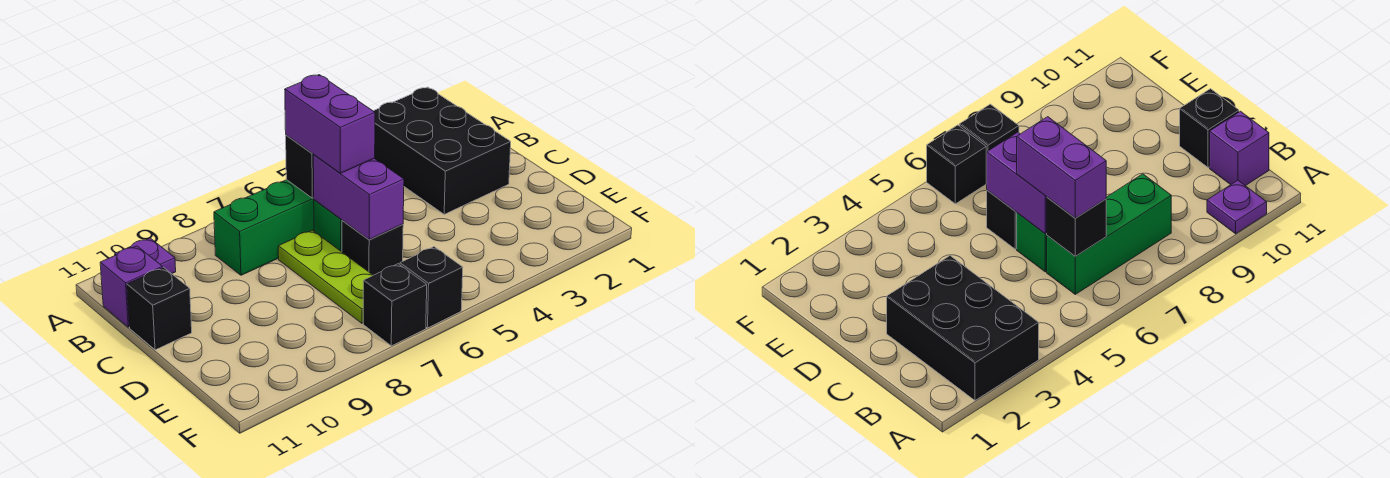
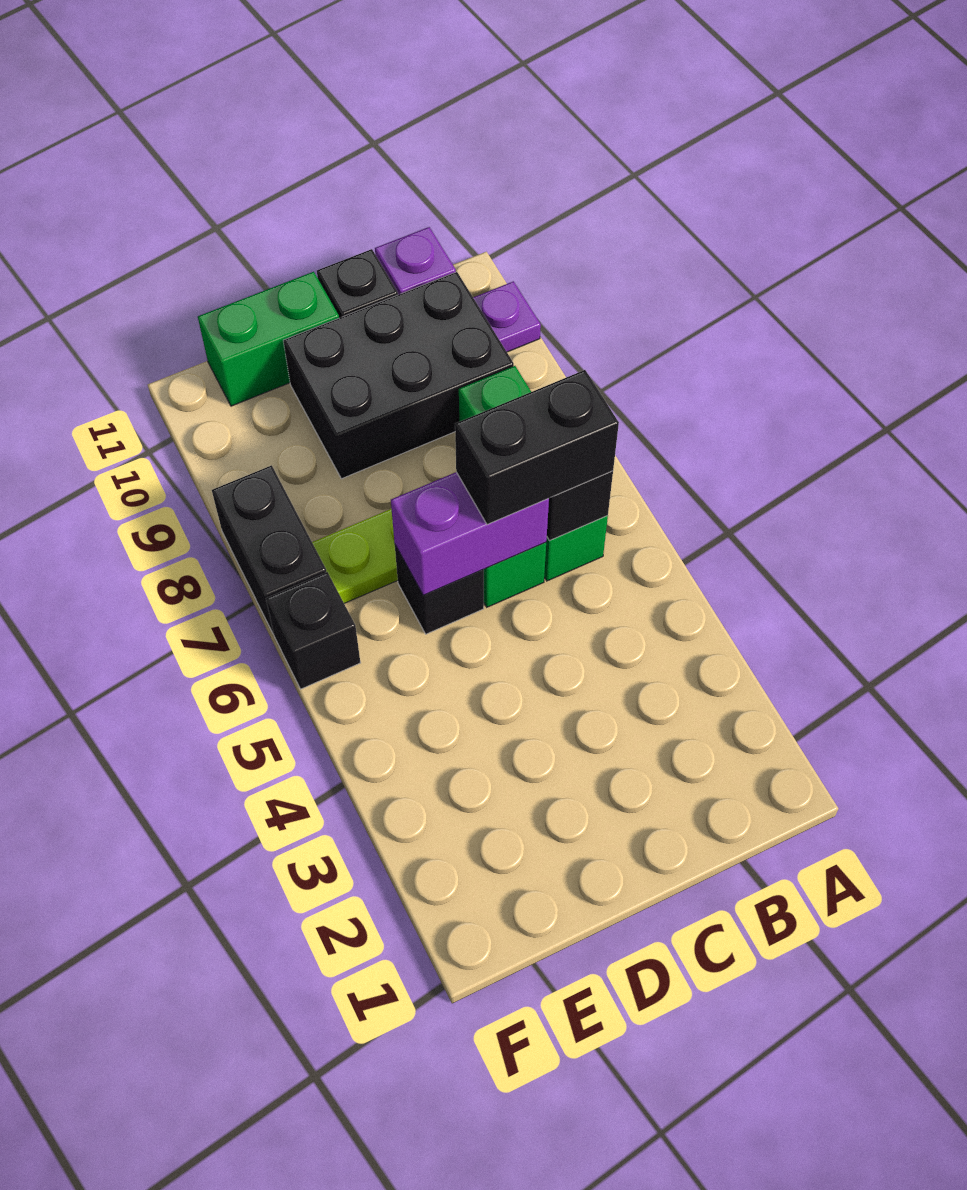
black brick A2:C3 level 1 -> black brick B9:D10 level 1
purple brick B6:C6 level 3 -> black brick B6:C6 level 3
none -> green brick D11:E11 level 1
black brick F7 level 1 -> black brick F7:F8 level 1

